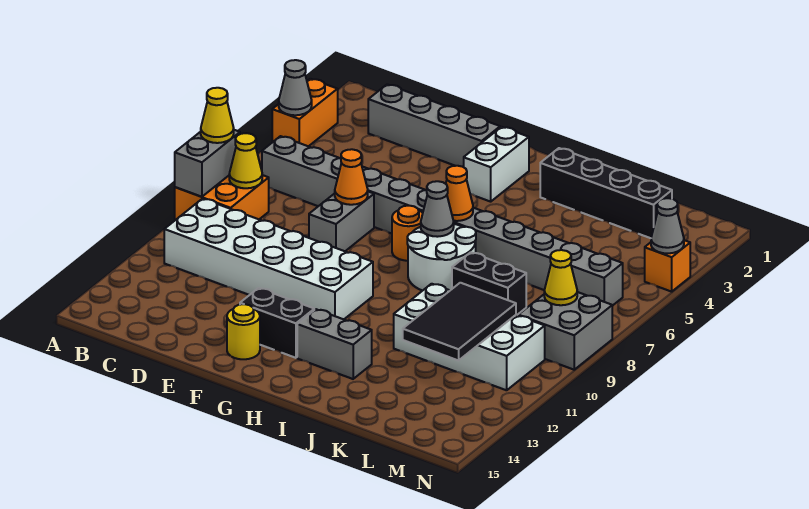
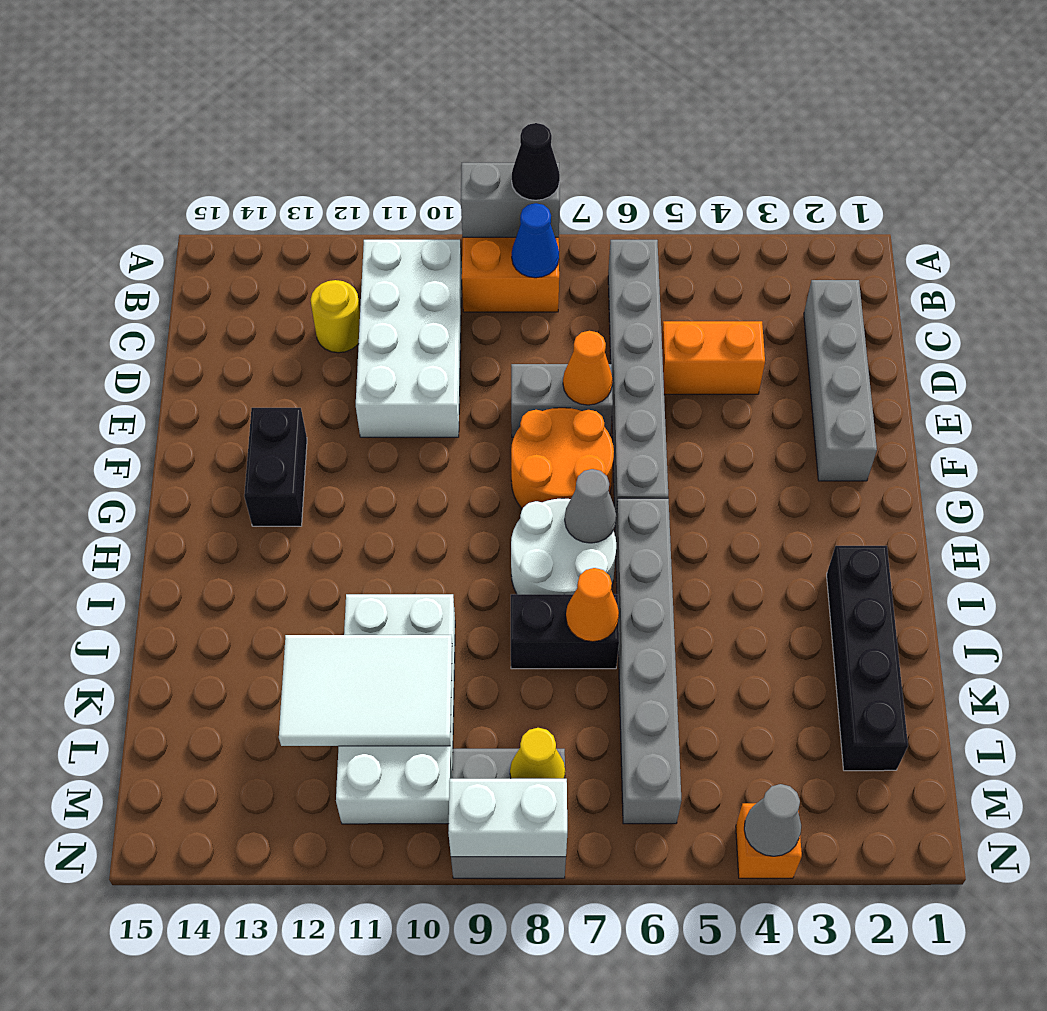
orange brick A3:A4 level 1 -> orange brick D4:D5 level 1
grey cone A4 level 2 -> none
yellow cone A8 level 3 -> black cone A8 level 3
yellow cone B8 level 2 -> blue cone B8 level 2
white brick B10:G11 level 1 -> white brick B10:E11 level 1
yellow round brick F14 level 1 -> yellow round brick C12 level 1
white brick G2:G3 level 1 -> white brick N8:N9 level 2
orange round brick G7 level 1 -> orange round brick F7:G8 level 1
orange cone H6 level 2 -> orange cone J7 level 2
grey brick H13:I13 level 1 -> none
black brick J8:K8 level 1 -> black brick J7:J8 level 1
black tile K10:L12 level 2 -> white tile K10:L12 level 2

